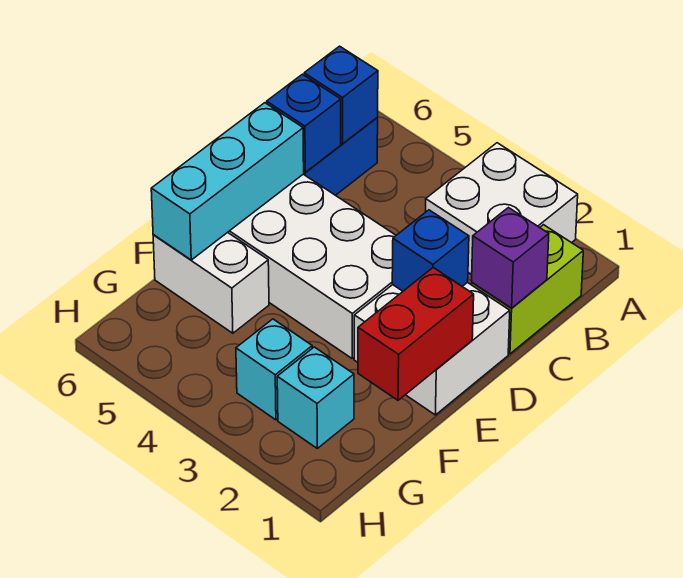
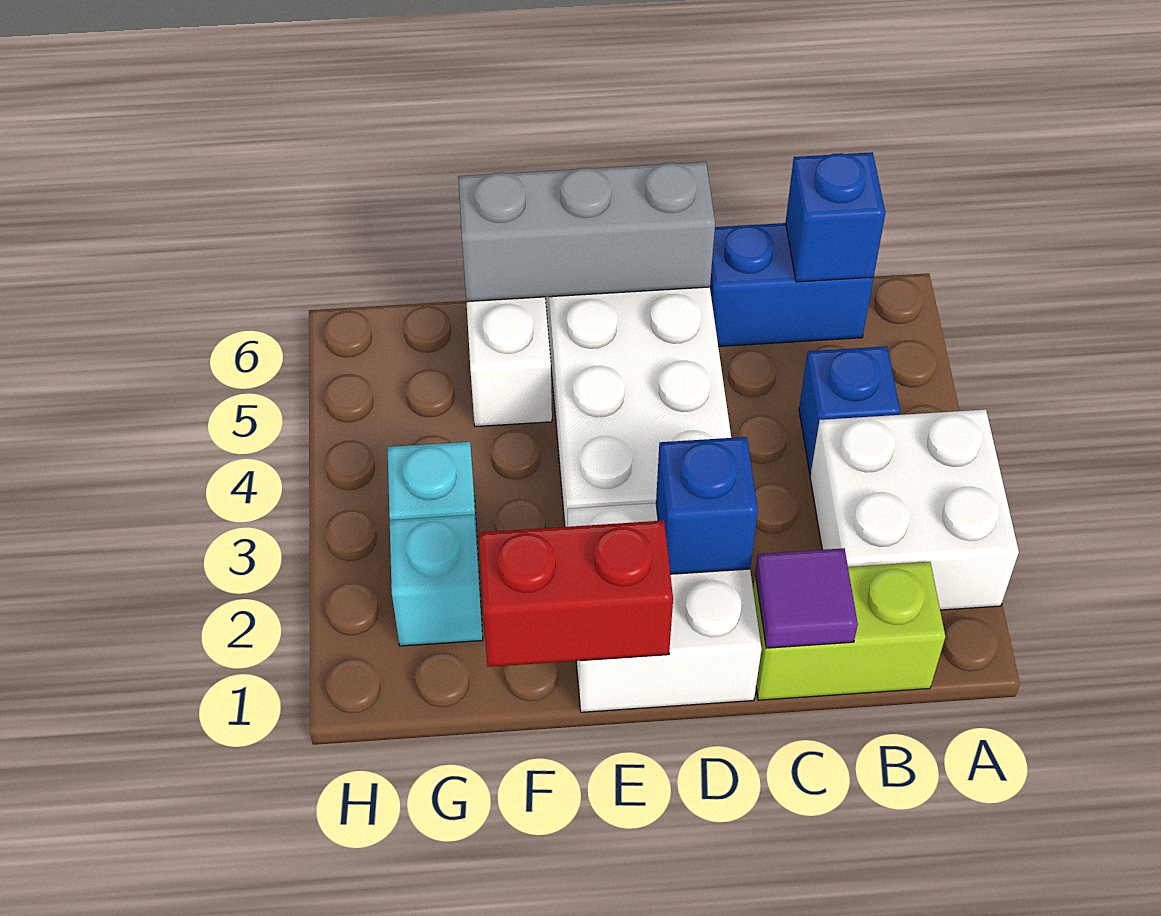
purple brick C1 level 2 -> purple tile C1 level 2
blue brick C6 level 2 -> blue brick B4 level 1
cyan brick D6:F6 level 2 -> grey brick D6:F6 level 2

